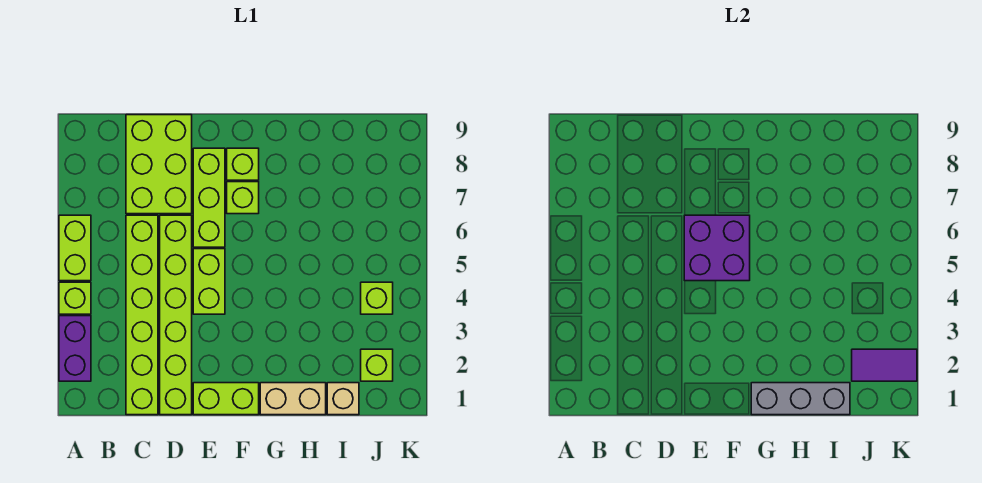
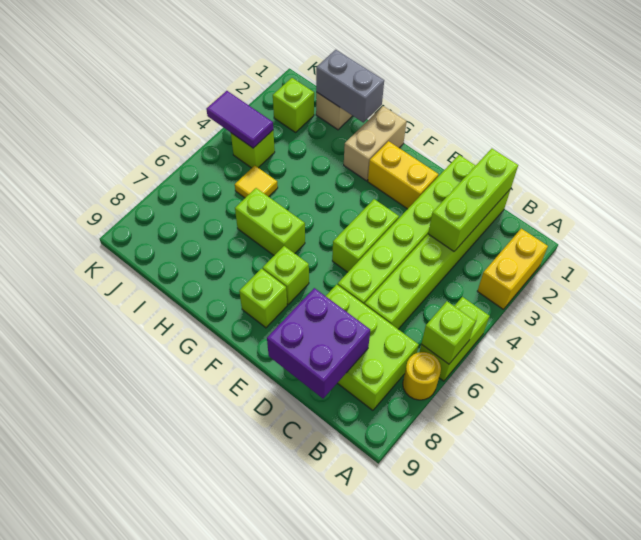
purple brick A2:A3 level 1 -> yellow brick A2:A3 level 1
lime brick A4 level 1 -> lime brick A6 level 2
none -> yellow round brick A7 level 1
lime brick C7:D9 level 1 -> lime brick B7:D8 level 1
lime brick E1:F1 level 1 -> lime brick G6:H6 level 1
none -> yellow brick E2:F2 level 1
purple brick E5:F6 level 2 -> purple brick C8:D9 level 2
lime brick E6:E8 level 1 -> lime brick C1:C3 level 2
tan brick G1:H1 level 1 -> tan brick G1:G2 level 1
grey brick G1:I1 level 2 -> grey brick H1:I1 level 2
none -> yellow tile I5 level 1
purple tile J2:K2 level 2 -> purple tile J4:K4 level 2

